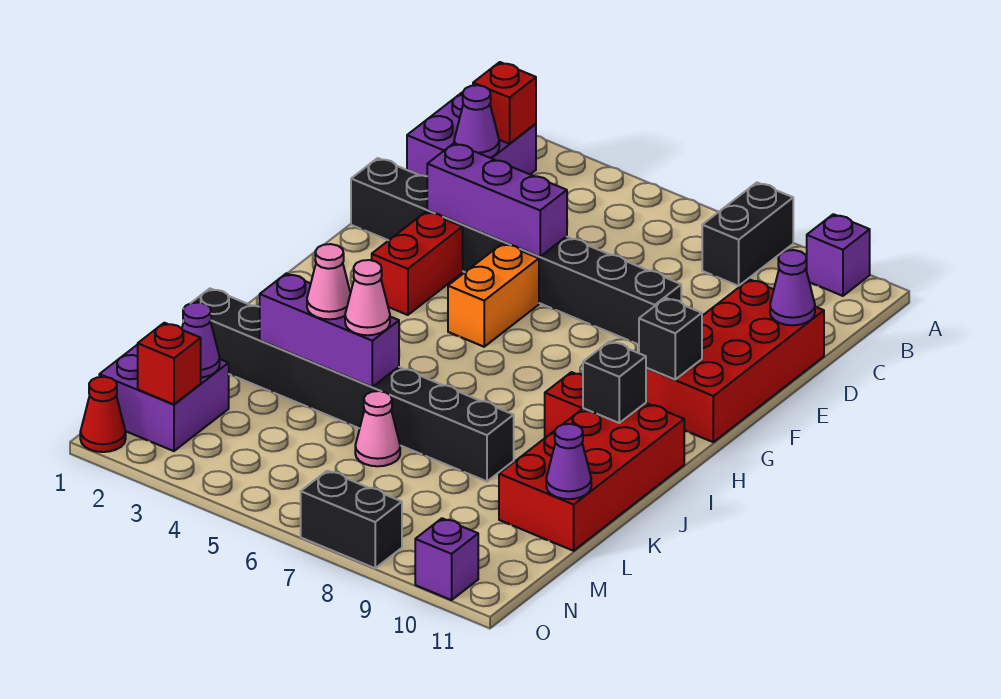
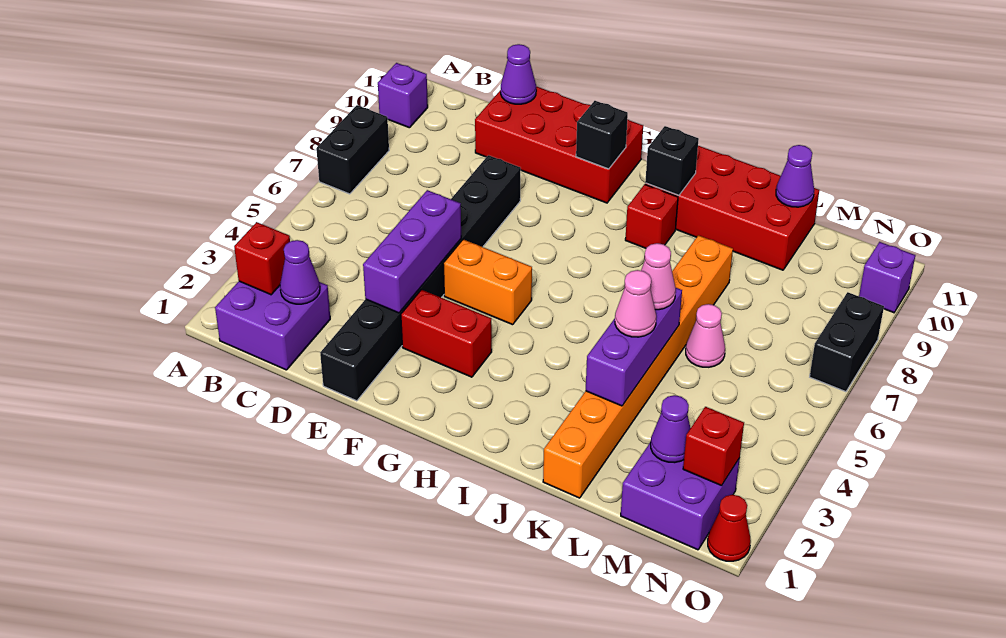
black brick A8:B8 level 1 -> black brick A7:A8 level 1
black brick K1:K8 level 1 -> orange brick K1:K8 level 1

